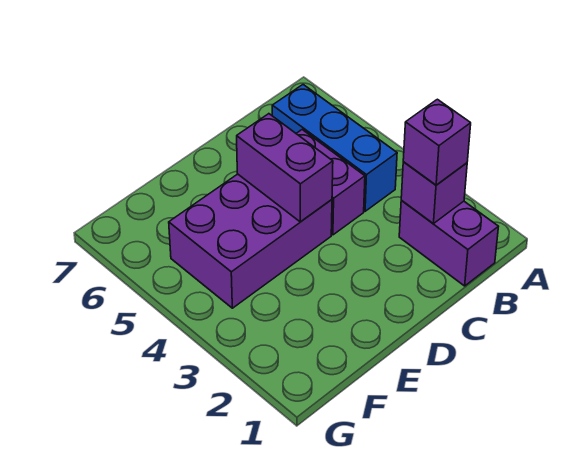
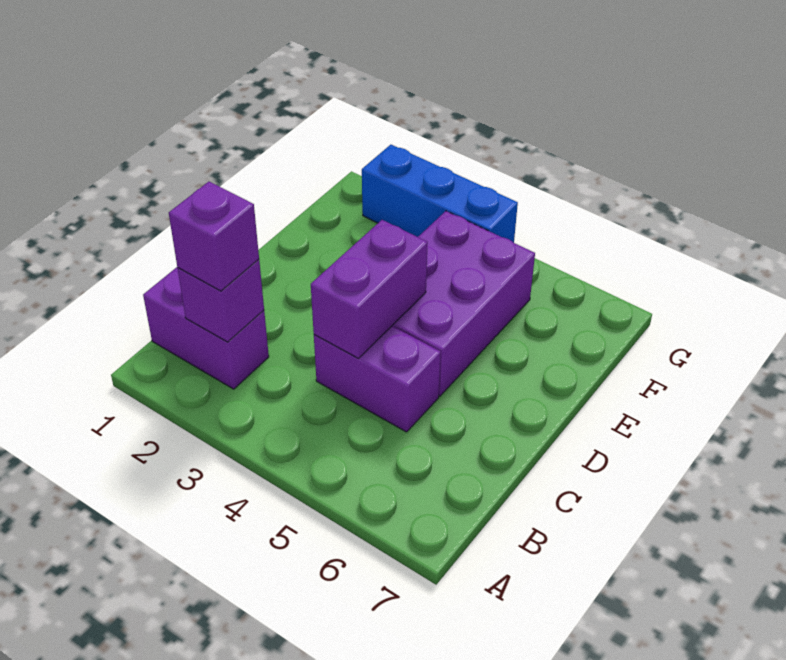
blue brick B4:B6 level 1 -> blue brick G2:G4 level 1
purple brick D4:D5 level 2 -> purple brick C4:D4 level 2

